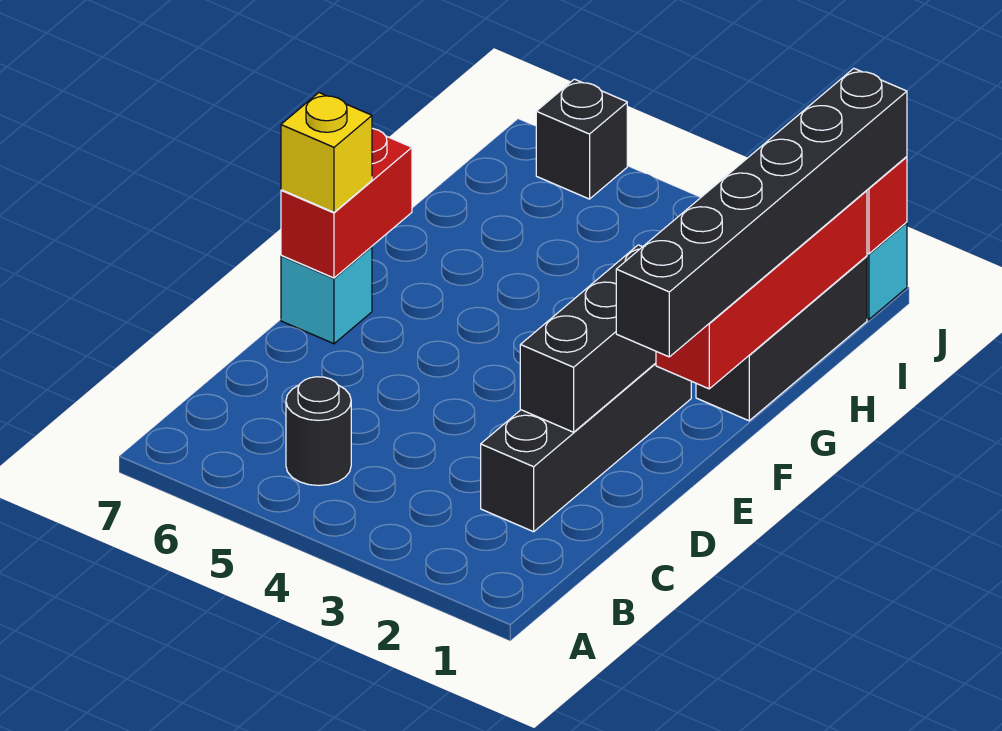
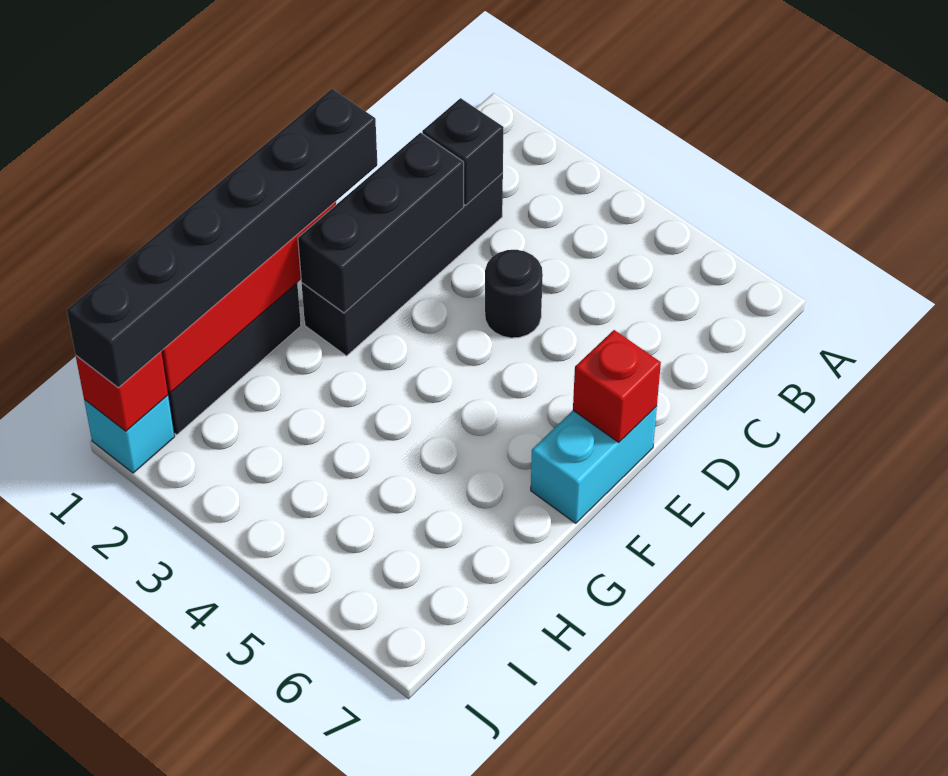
black round brick B5 level 1 -> black round brick D4 level 1
cyan brick E7 level 1 -> cyan brick E7:F7 level 1
red brick E7:F7 level 2 -> red brick E7 level 2
yellow brick E7 level 3 -> none
black brick J6 level 1 -> black brick C2 level 2

